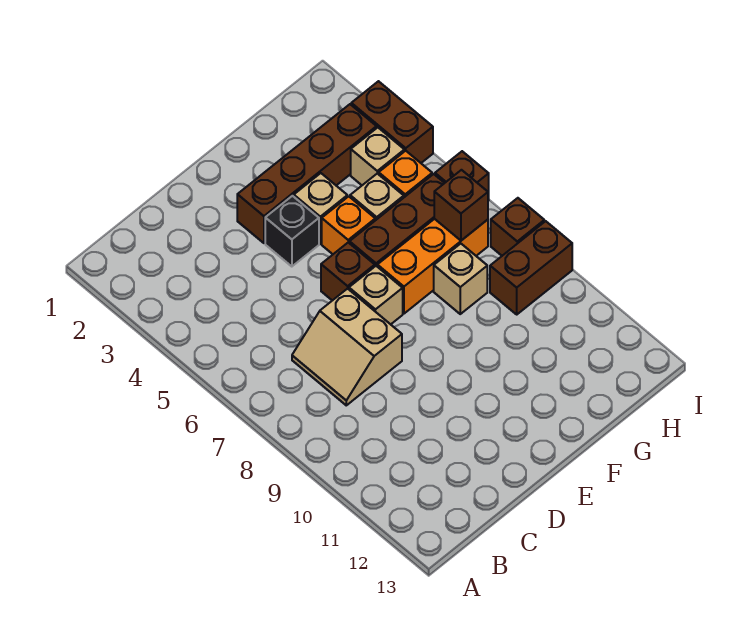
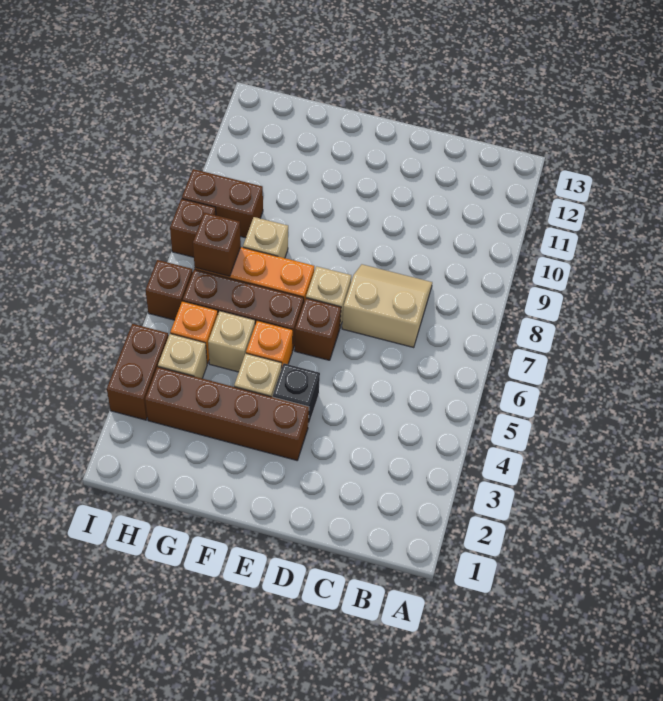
tan slope C7:D8 level 1 top D -> tan slope C7:D8 level 1 top 7

